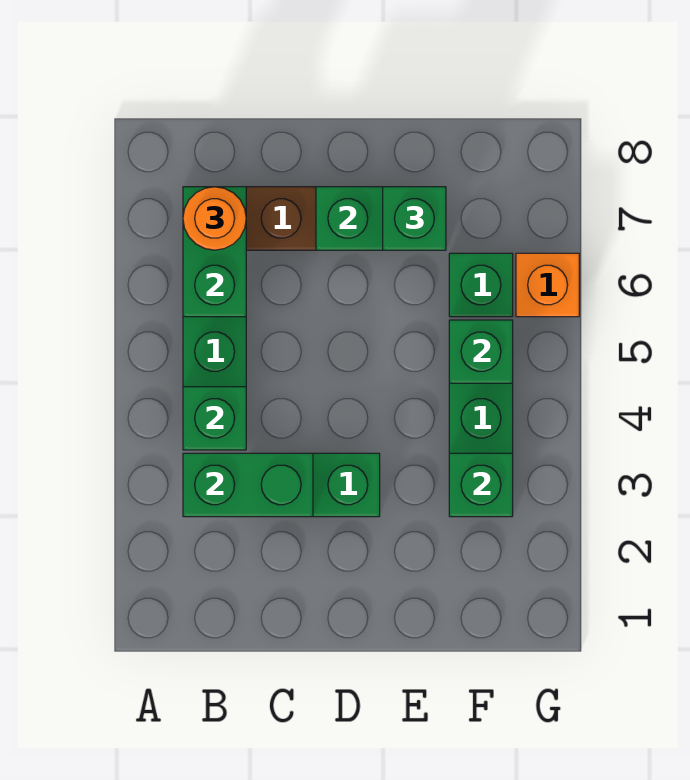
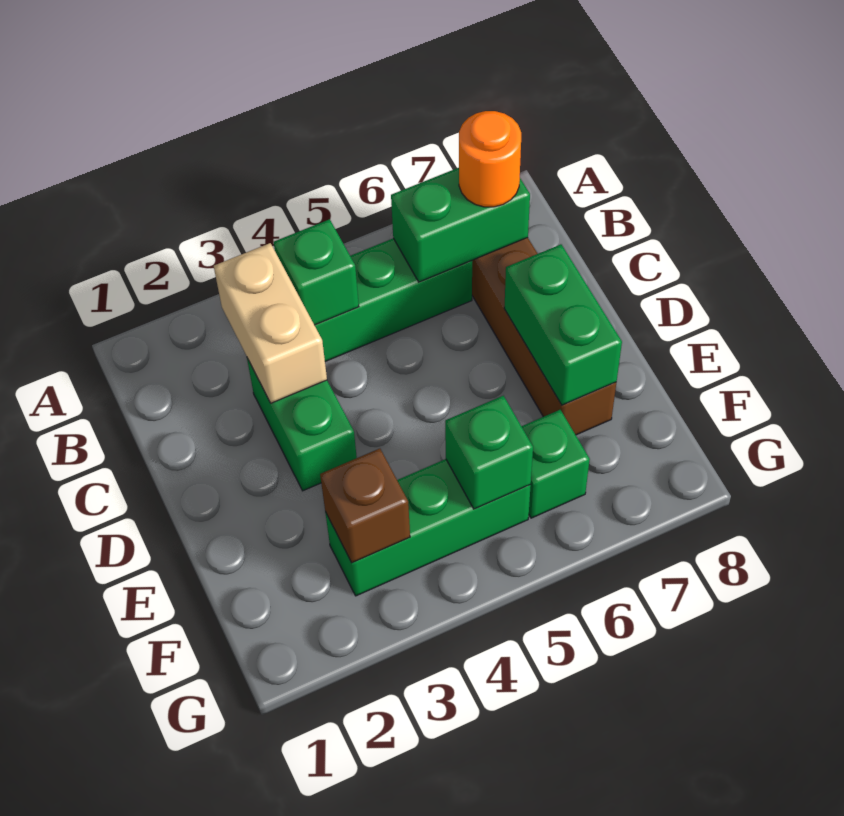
green brick B3:C3 level 2 -> tan brick B3:C3 level 2
green brick E7 level 3 -> none
green brick F3 level 2 -> brown brick F3 level 2
orange brick G6 level 1 -> none

